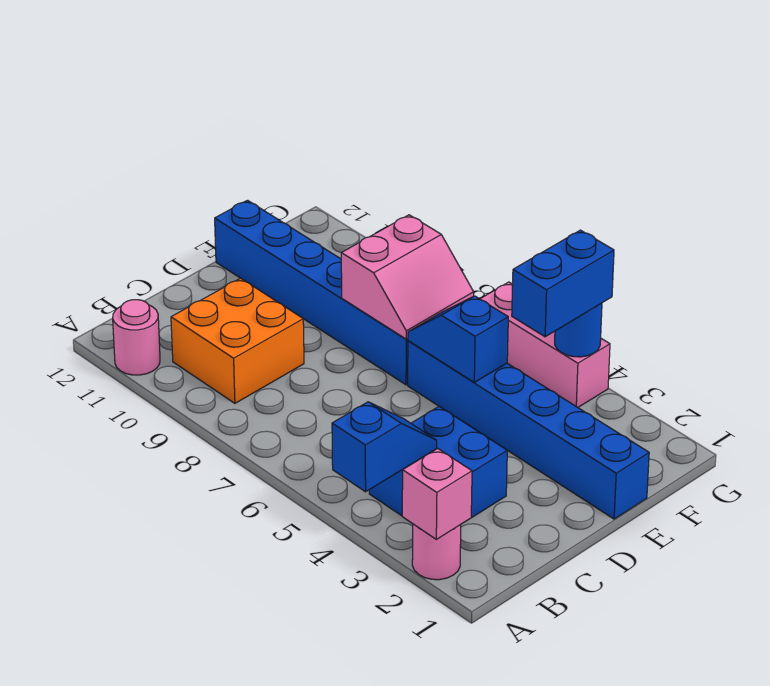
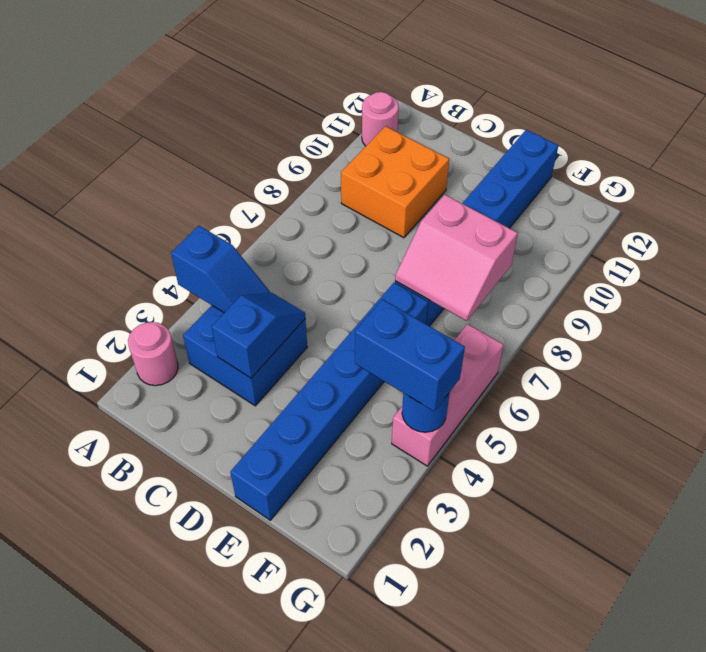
pink brick A2 level 2 -> none
blue slope E5:E6 level 2 top 5 -> blue slope C3:C4 level 2 top 3

